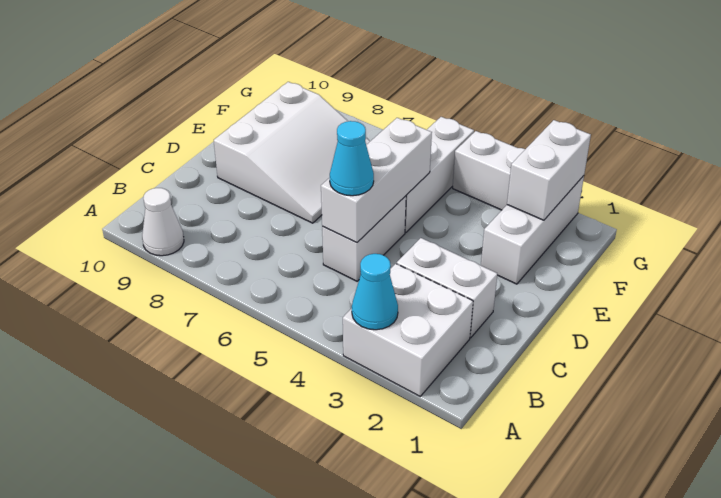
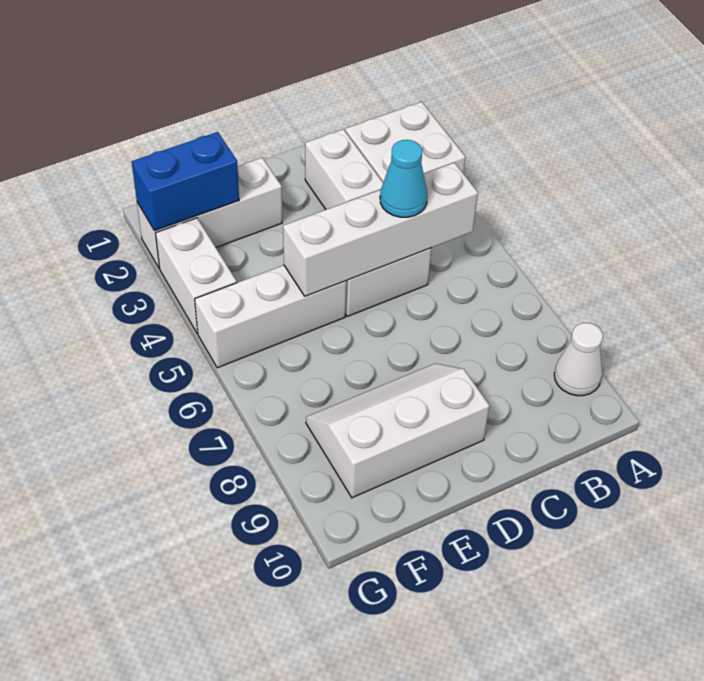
cyan cone A3 level 2 -> none
white brick C5:E5 level 2 -> white brick B5:E5 level 2
white slope D7:F9 level 1 top 9 -> white slope D8:F9 level 1 top 9
white brick F2:G2 level 2 -> blue brick F2:G2 level 2

